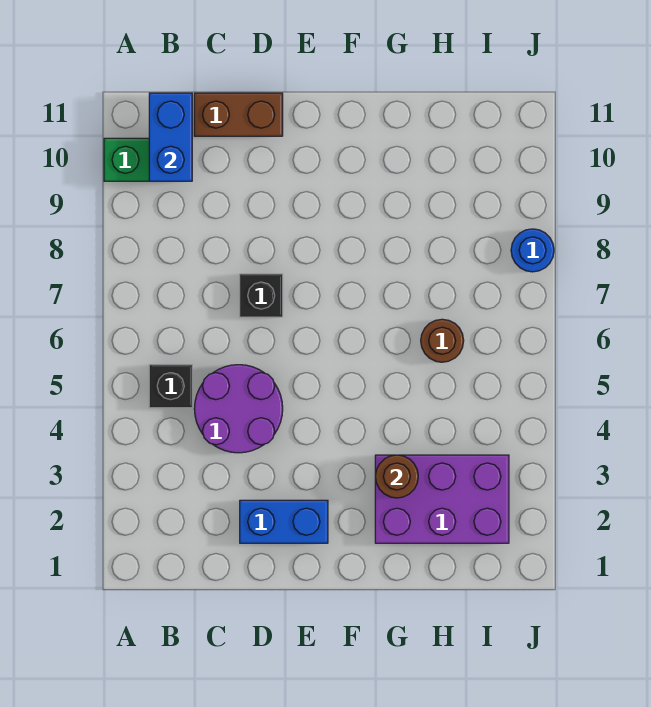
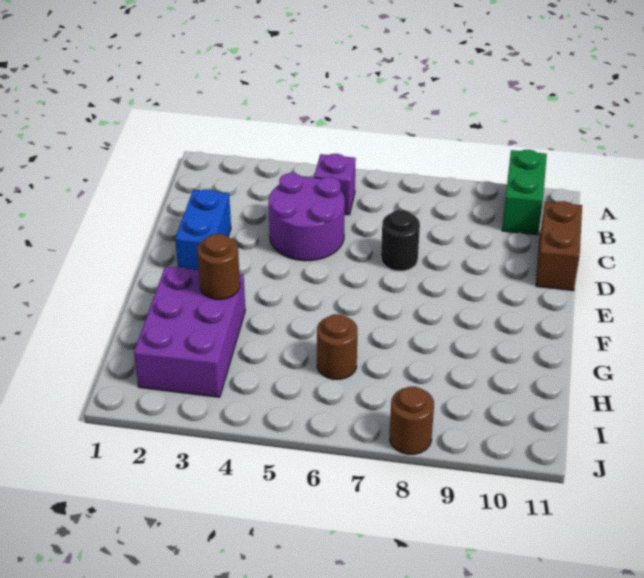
black brick B5 level 1 -> purple brick B5 level 1
blue brick B10:B11 level 2 -> none
black brick D7 level 1 -> black round brick D7 level 1
blue round brick J8 level 1 -> brown round brick J8 level 1

